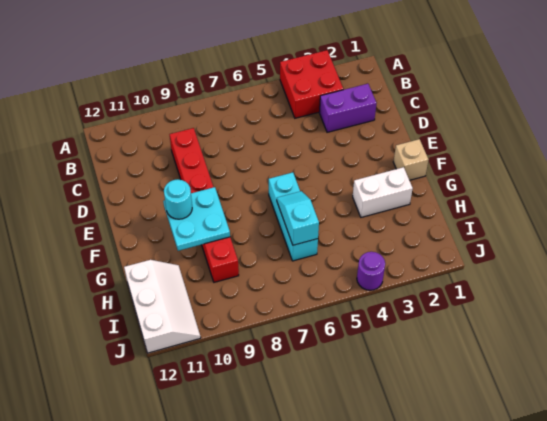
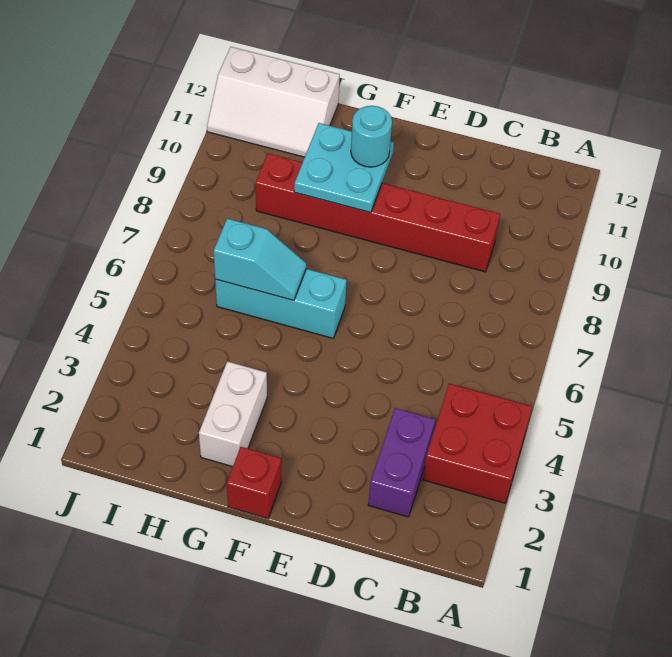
tan brick F1 level 1 -> red brick F1 level 1
purple round brick J4 level 1 -> none

